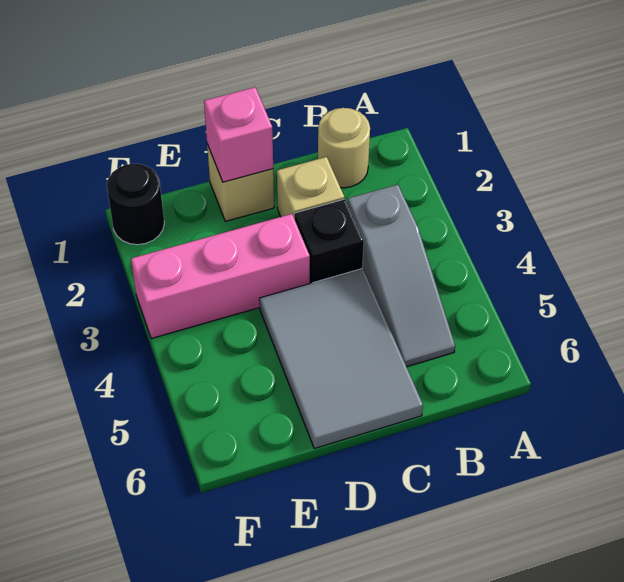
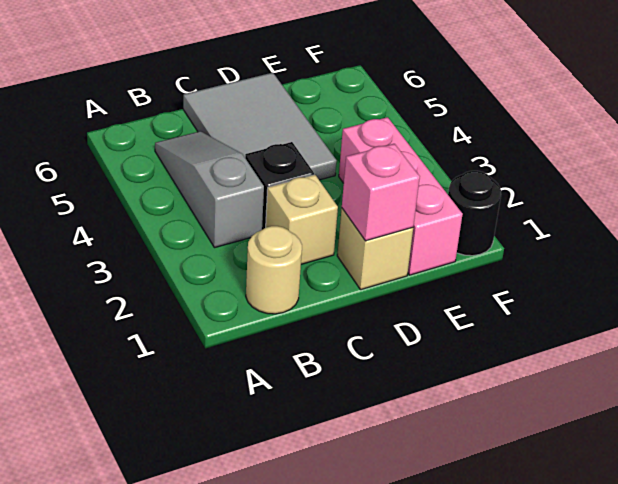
pink brick D3:F3 level 1 -> pink brick E1:E3 level 1

